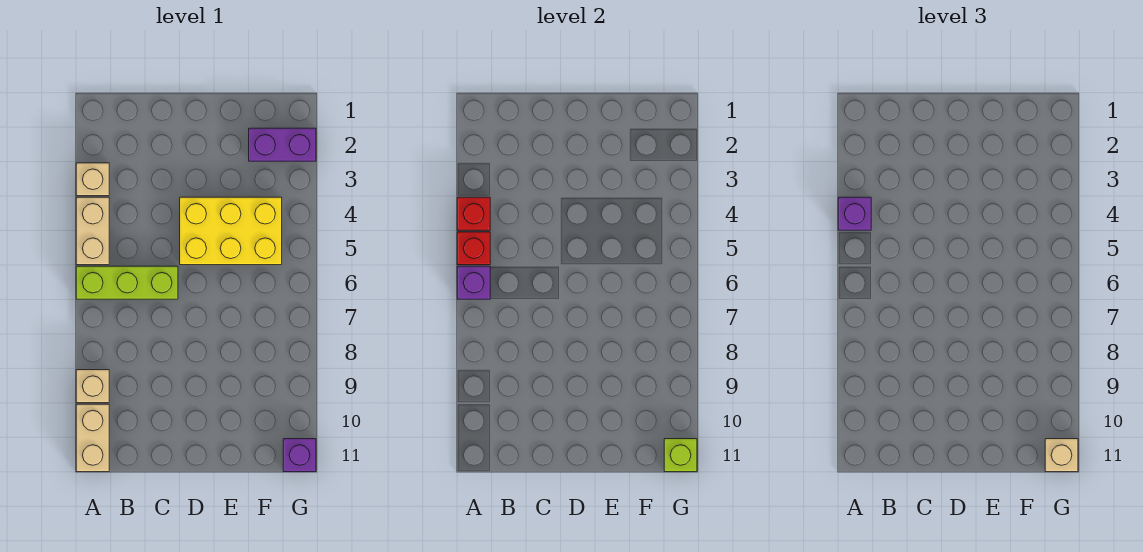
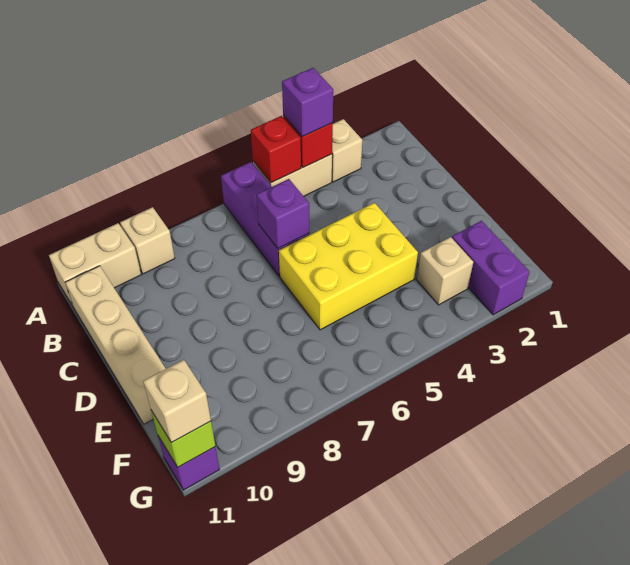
lime brick A6:C6 level 1 -> purple brick A6:C6 level 1
purple brick A6 level 2 -> purple brick C6 level 2
none -> tan brick B11:E11 level 1
yellow brick D4:F5 level 1 -> yellow brick D4:E6 level 1
none -> tan brick F3 level 1

